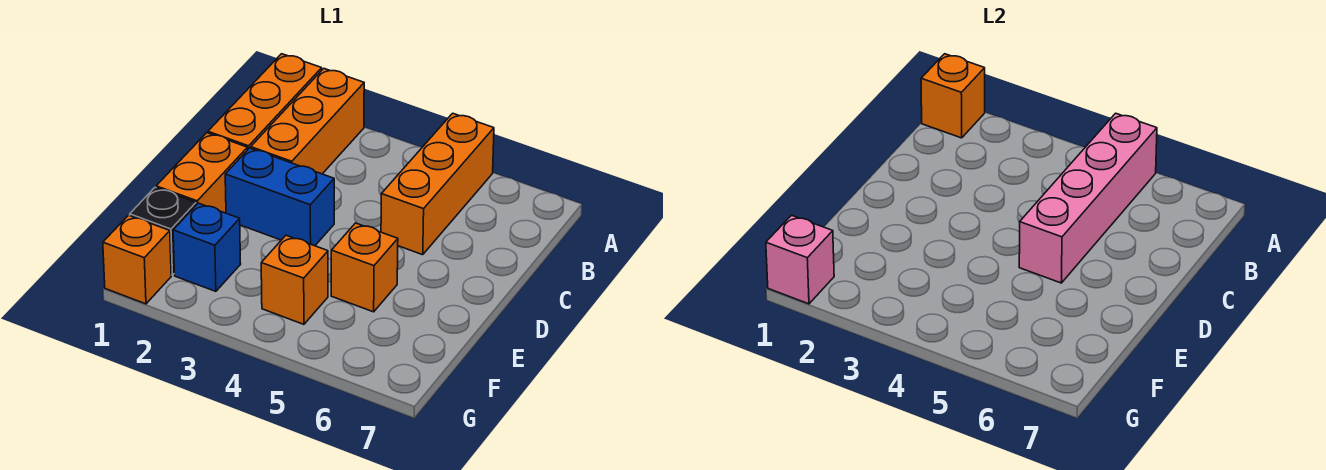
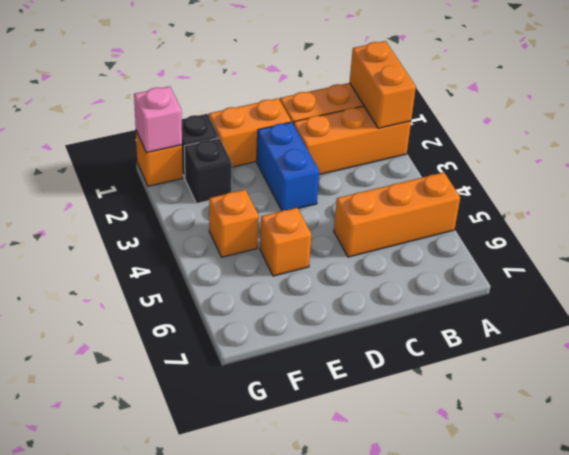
orange brick A1 level 2 -> orange brick A1:A2 level 2
pink brick A5:D5 level 2 -> none
blue brick F2 level 1 -> black brick F2 level 1

